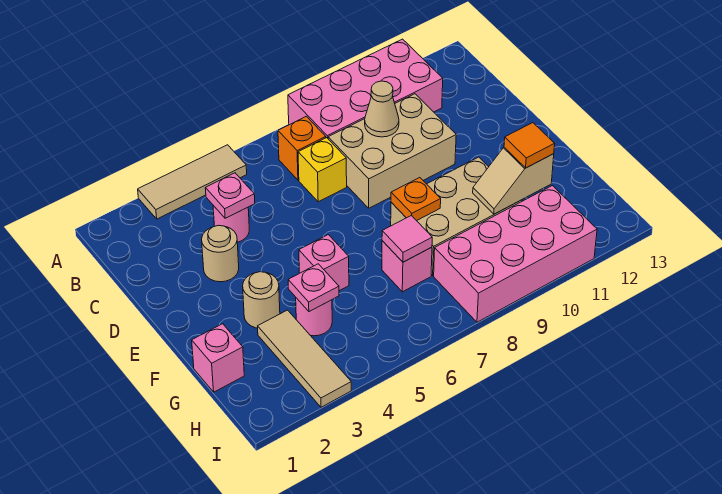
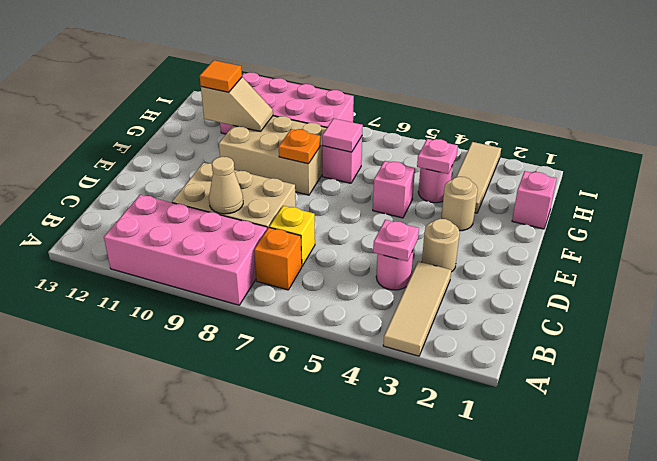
tan tile A3:A5 level 1 -> tan tile A3:C3 level 1

